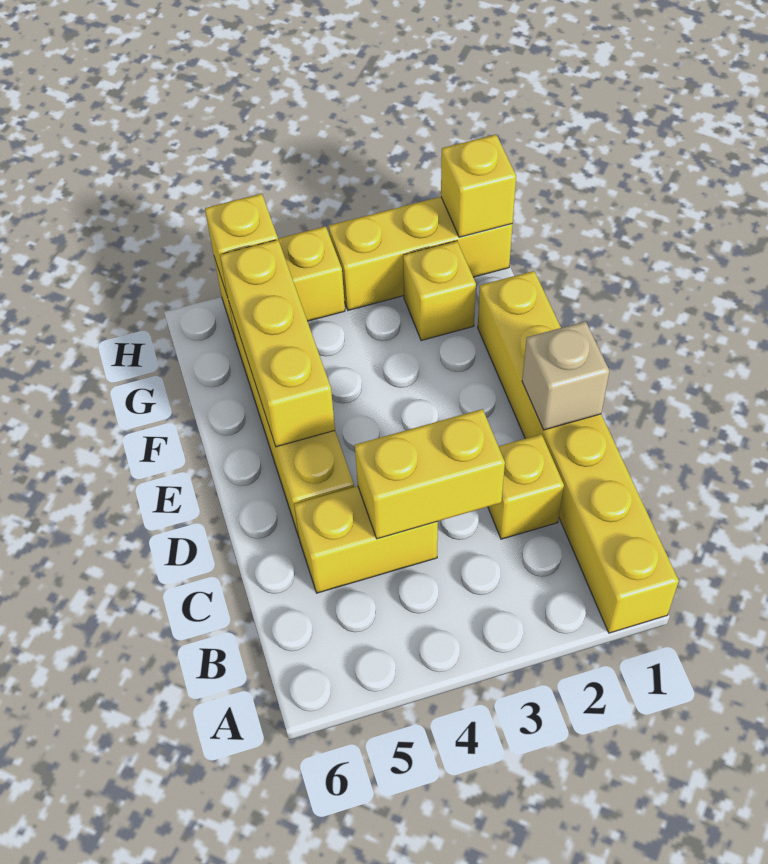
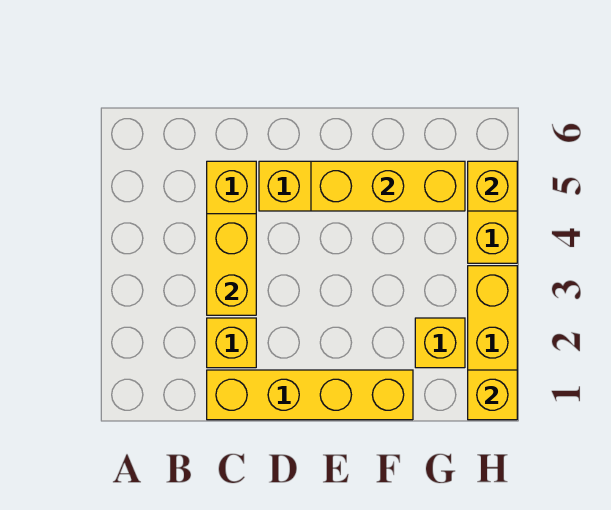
yellow brick A1:F1 level 1 -> yellow brick C1:F1 level 1
tan brick D1 level 2 -> none

